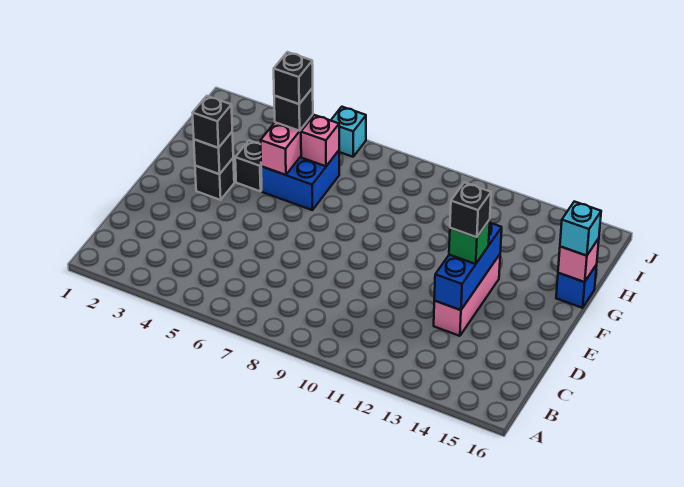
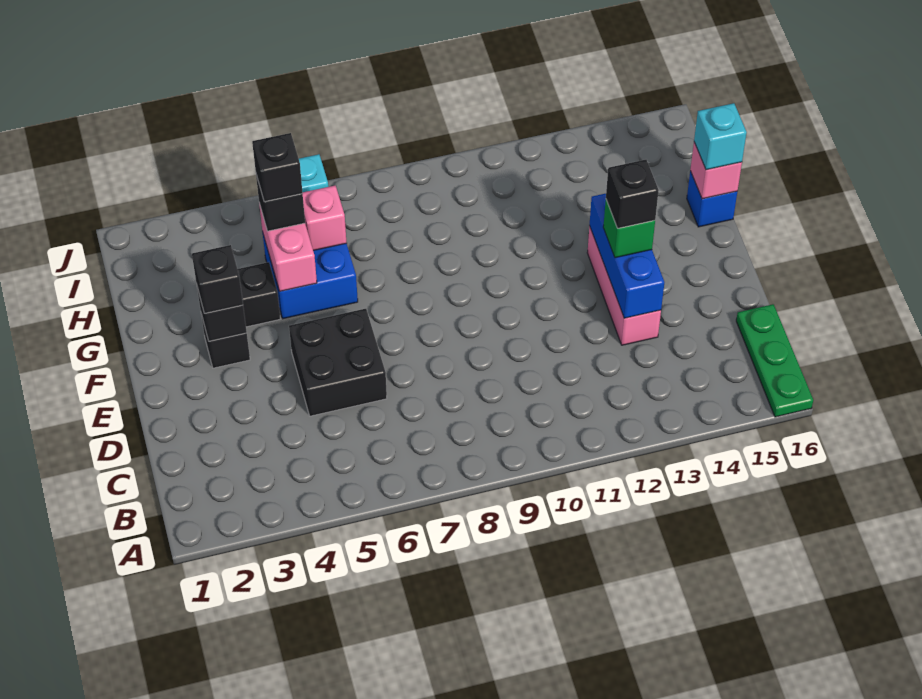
none -> green plate A16:C16 level 1
none -> black brick D5:E6 level 1

